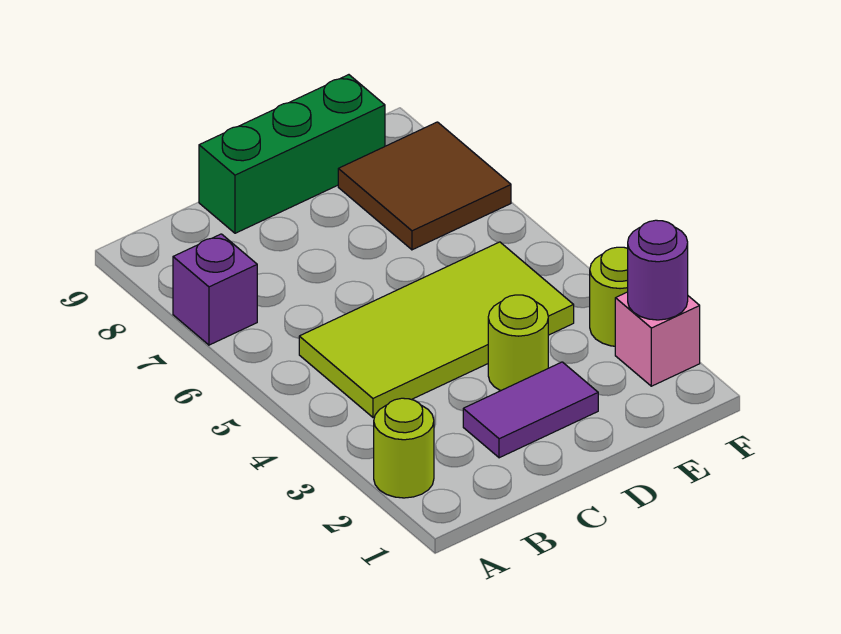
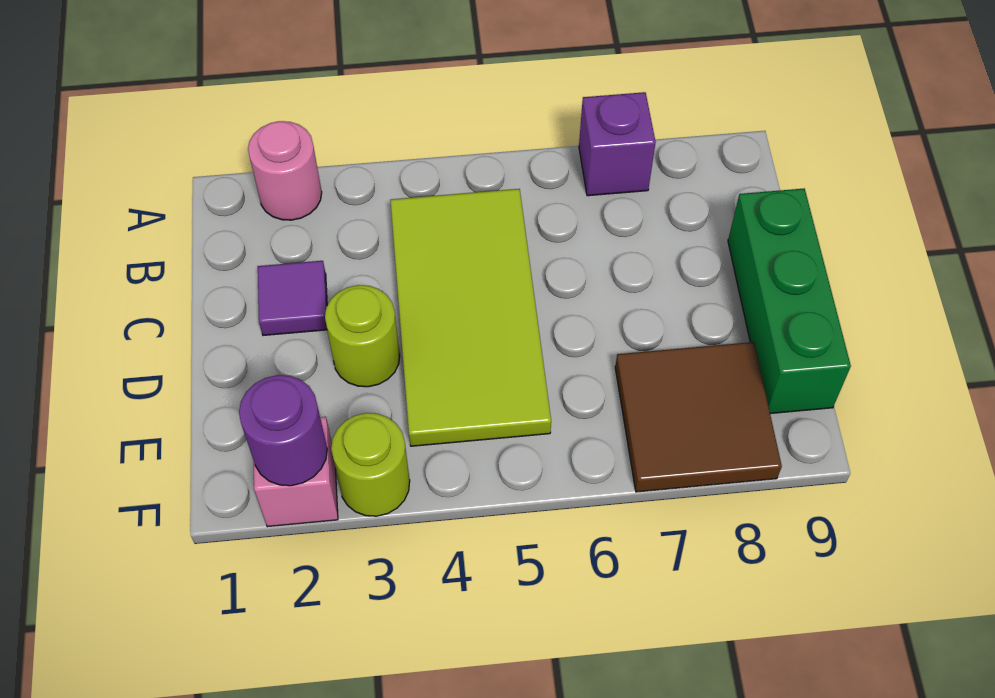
lime round brick A2 level 1 -> pink round brick A2 level 1
purple tile C2:D2 level 1 -> purple tile C2 level 1

